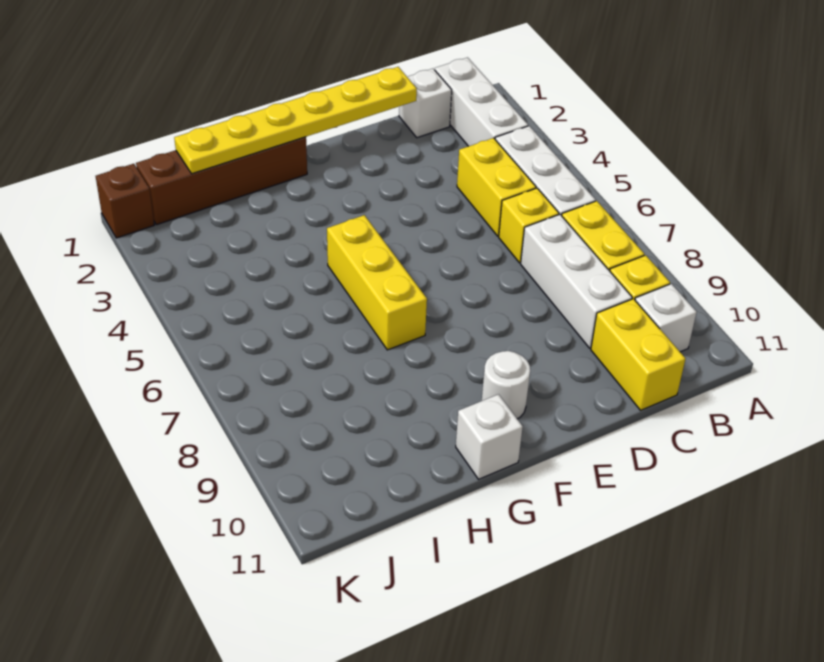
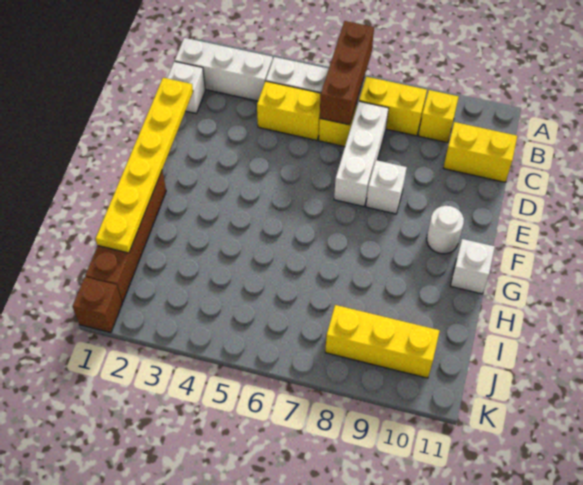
none -> brown brick A6:C6 level 2
white brick B10 level 1 -> white brick E8 level 1
white brick C7:C9 level 1 -> white brick C7:E7 level 1
yellow brick G5:G7 level 1 -> yellow brick J8:J10 level 1

